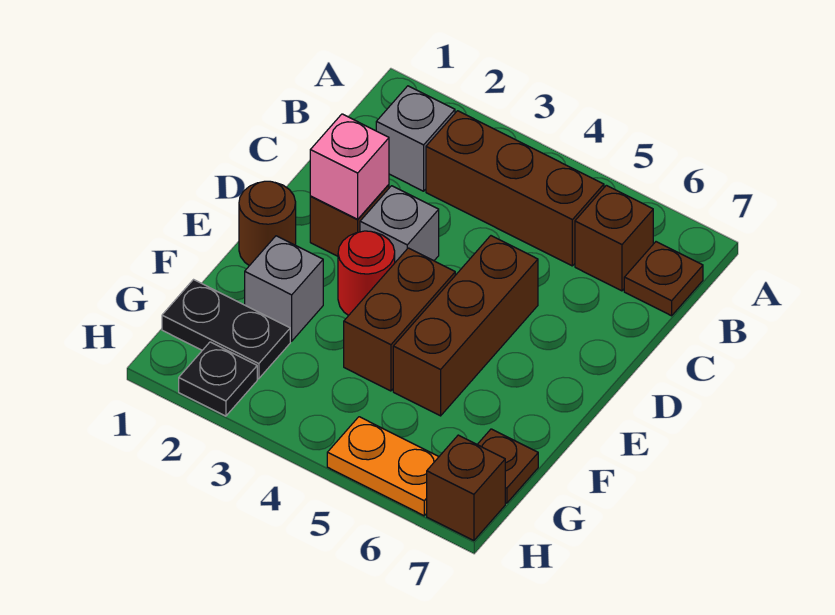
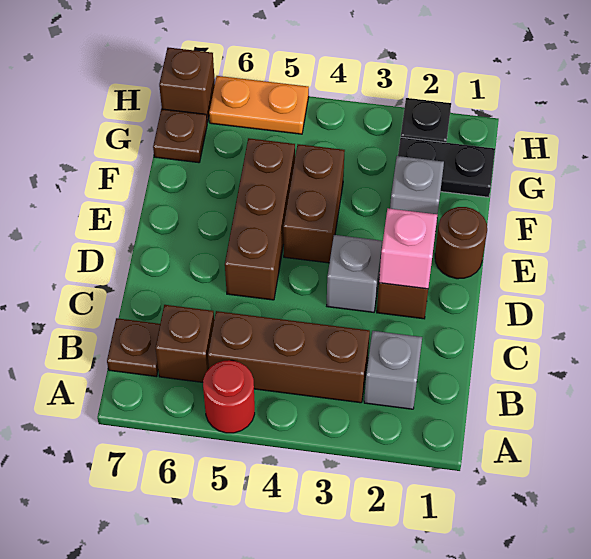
red round brick E3 level 1 -> red round brick A5 level 1

